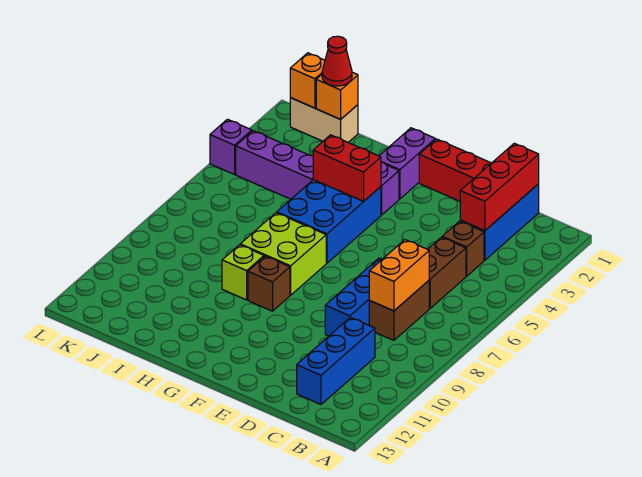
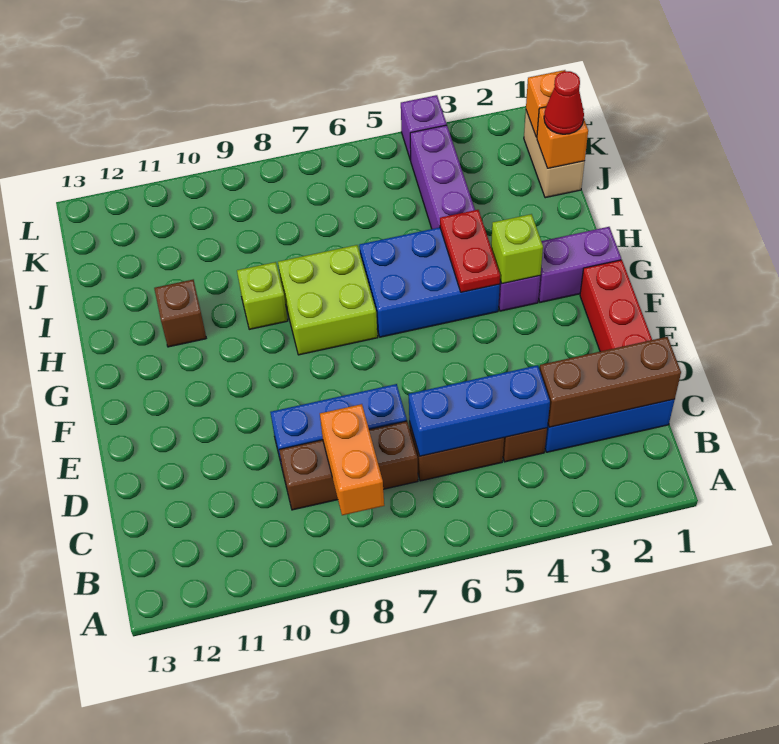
red brick C1:C3 level 2 -> brown brick C1:C3 level 2
brown brick C7:C8 level 1 -> brown brick C7:C9 level 1
orange brick C7:C8 level 2 -> orange brick B8:C8 level 2
blue brick C10:C12 level 1 -> blue brick C4:C6 level 2
none -> lime brick G3 level 2
red brick G4:H4 level 2 -> red plate G4:H4 level 2
brown brick G9 level 1 -> brown brick H11 level 1

